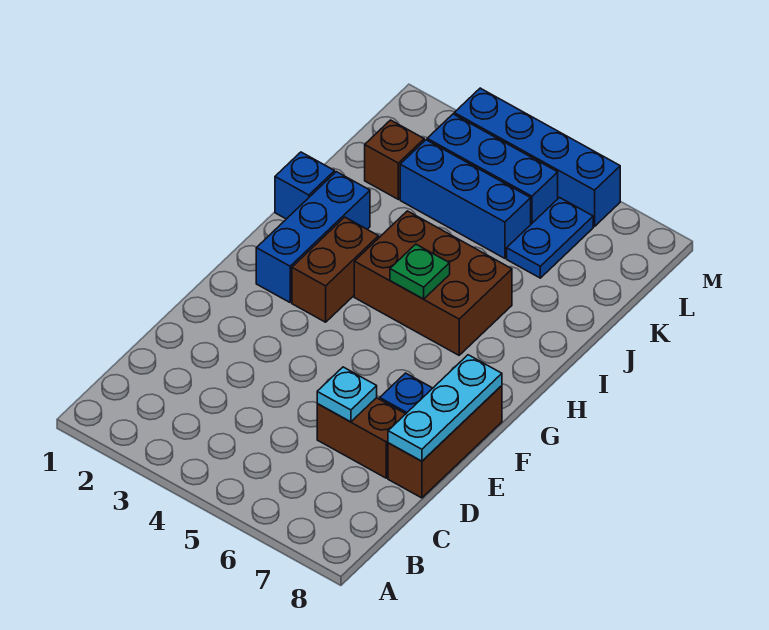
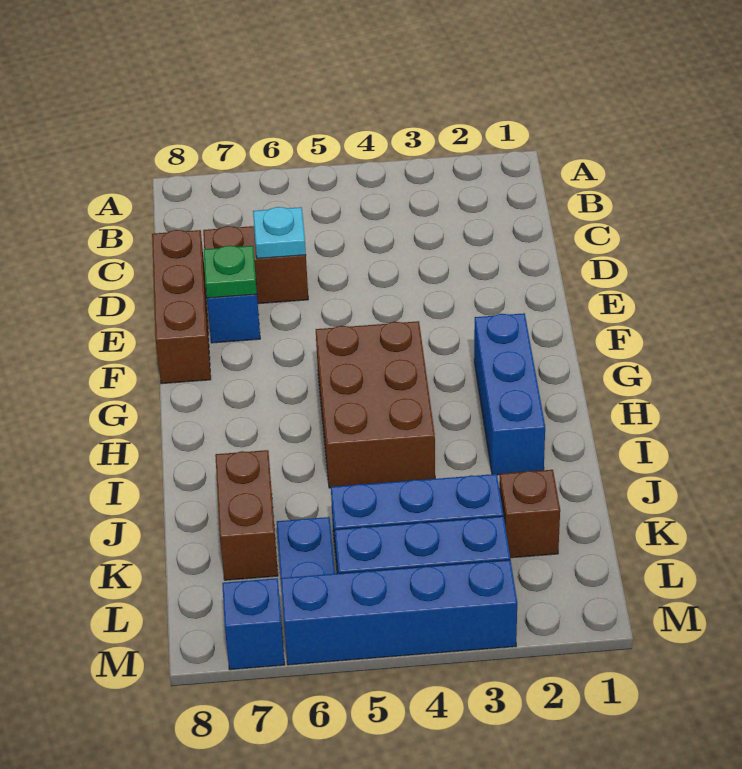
cyan plate D8:F8 level 2 -> none
brown brick G3:H3 level 1 -> brown brick J7:K7 level 1
brown brick H4:I6 level 1 -> brown brick G4:I5 level 1
green plate H5 level 2 -> green plate E7 level 2
blue brick I1 level 1 -> blue brick M7 level 1

